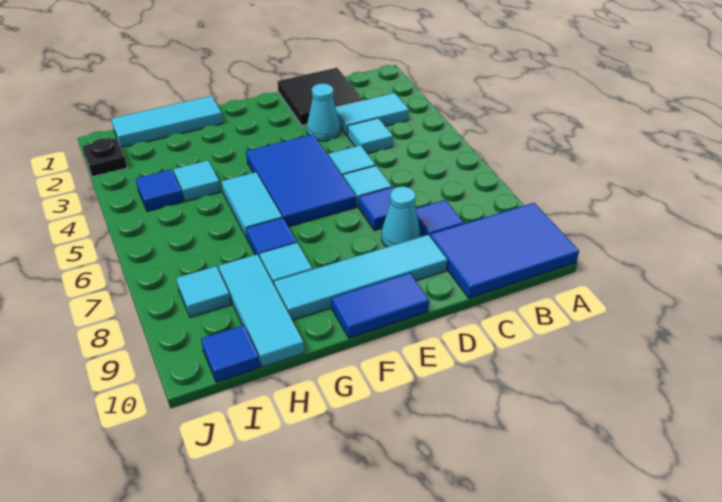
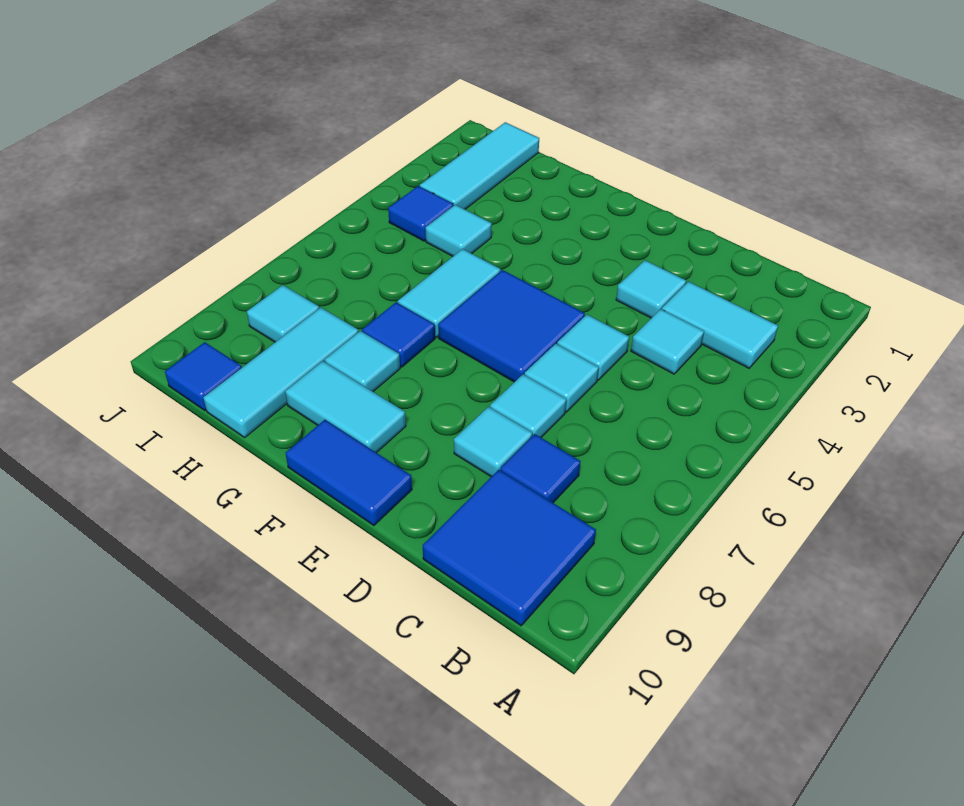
blue tile A9:C10 level 1 -> blue tile B9:C10 level 1
black tile C1:D2 level 1 -> none
cyan cone D3 level 1 -> cyan tile D3 level 1
blue tile D7 level 1 -> cyan tile D7 level 1
cyan cone D8 level 1 -> cyan tile D8 level 1
cyan tile D9:G9 level 1 -> cyan tile F9:G9 level 1
blue tile E4:F6 level 1 -> blue tile E5:F6 level 1
cyan tile G1:I1 level 1 -> cyan tile I1:I3 level 1
black plate J2 level 1 -> none

